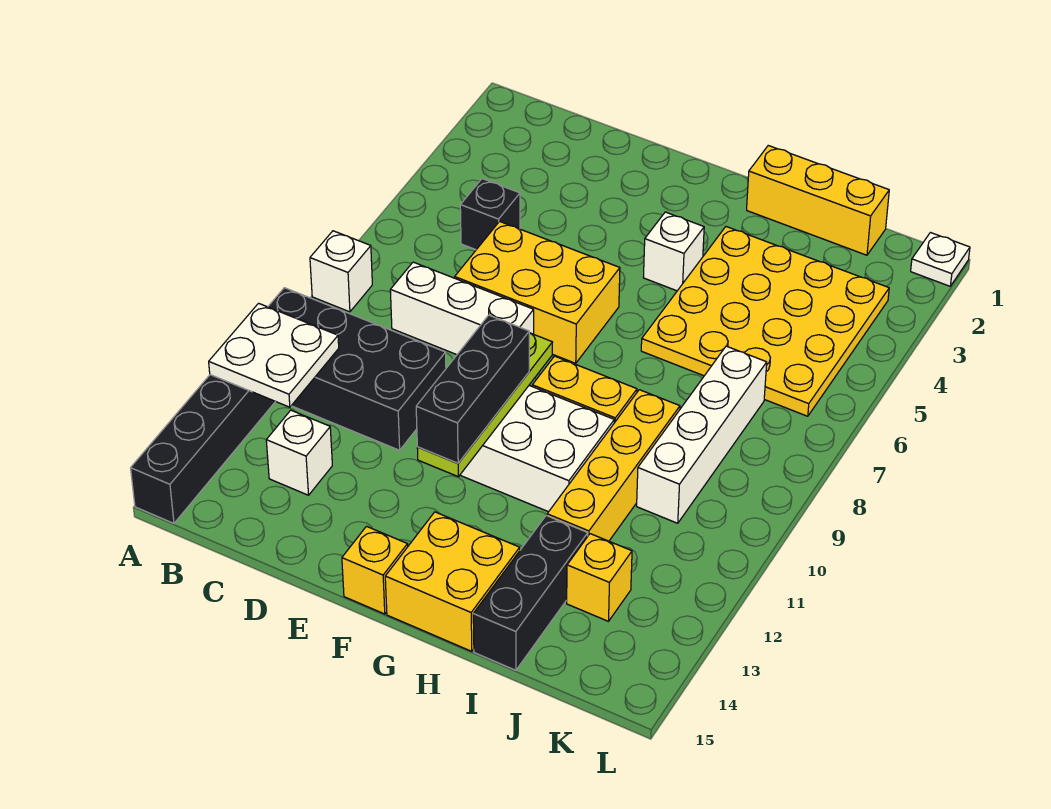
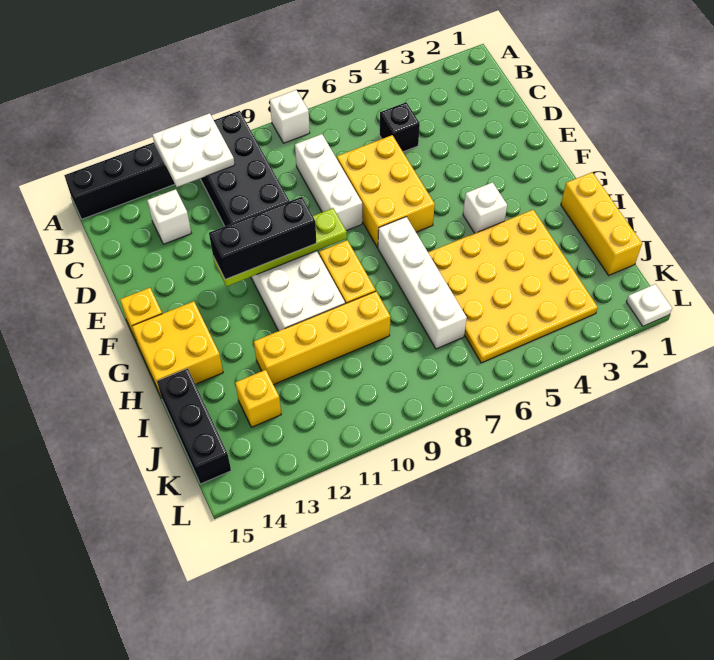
black brick I13:I15 level 1 -> black brick I15:K15 level 1
white brick J7:J10 level 1 -> white brick G7:J7 level 1

